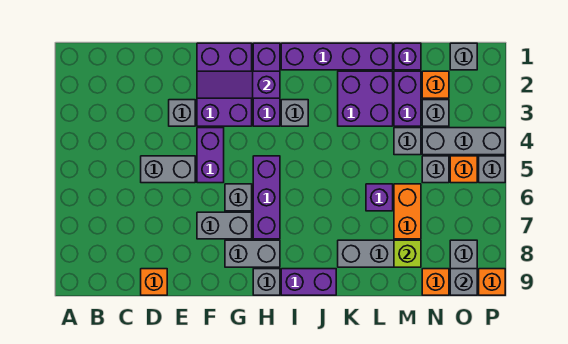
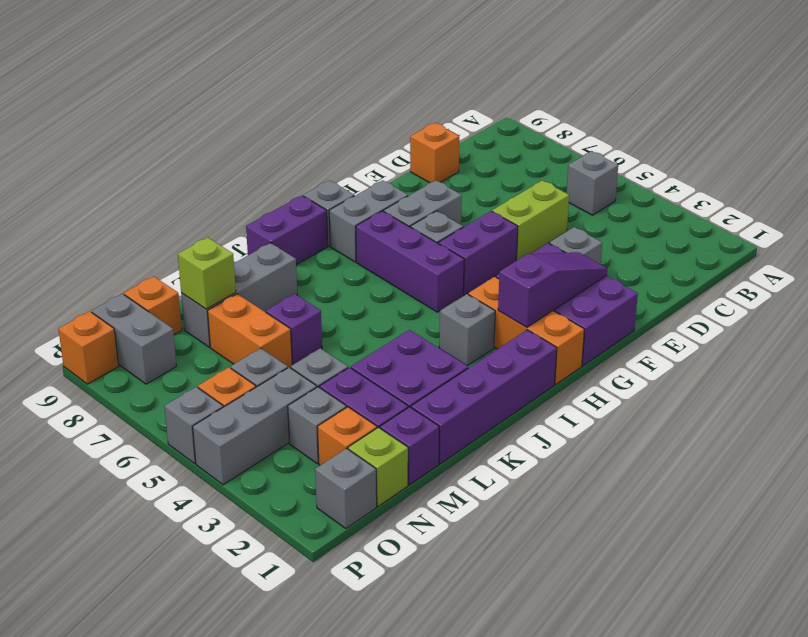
grey brick D5:E5 level 1 -> lime brick D5:E5 level 1
purple brick F4:F5 level 1 -> purple brick F5:G5 level 1
purple brick H1:H3 level 1 -> orange brick H1:H3 level 1
none -> lime brick N1 level 1
grey brick O9 level 2 -> grey brick B5 level 1

